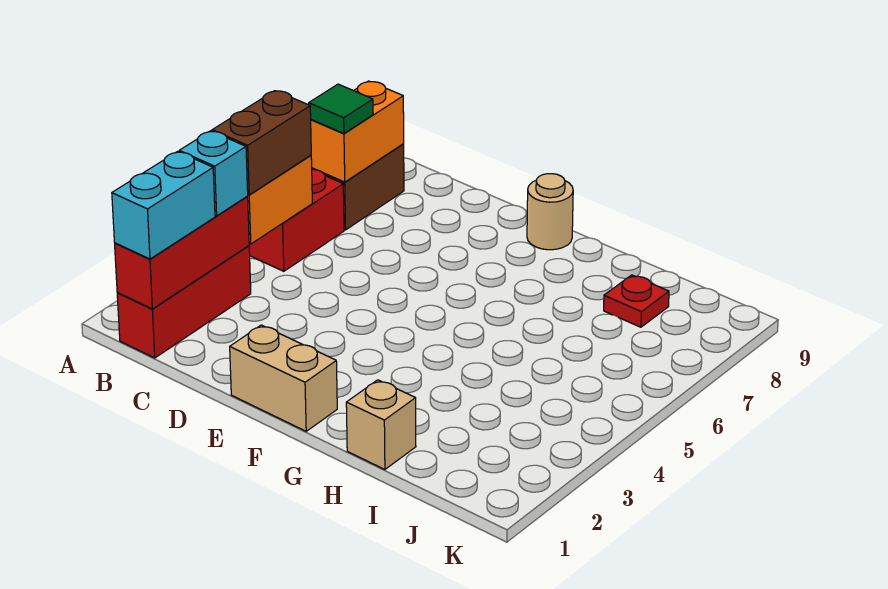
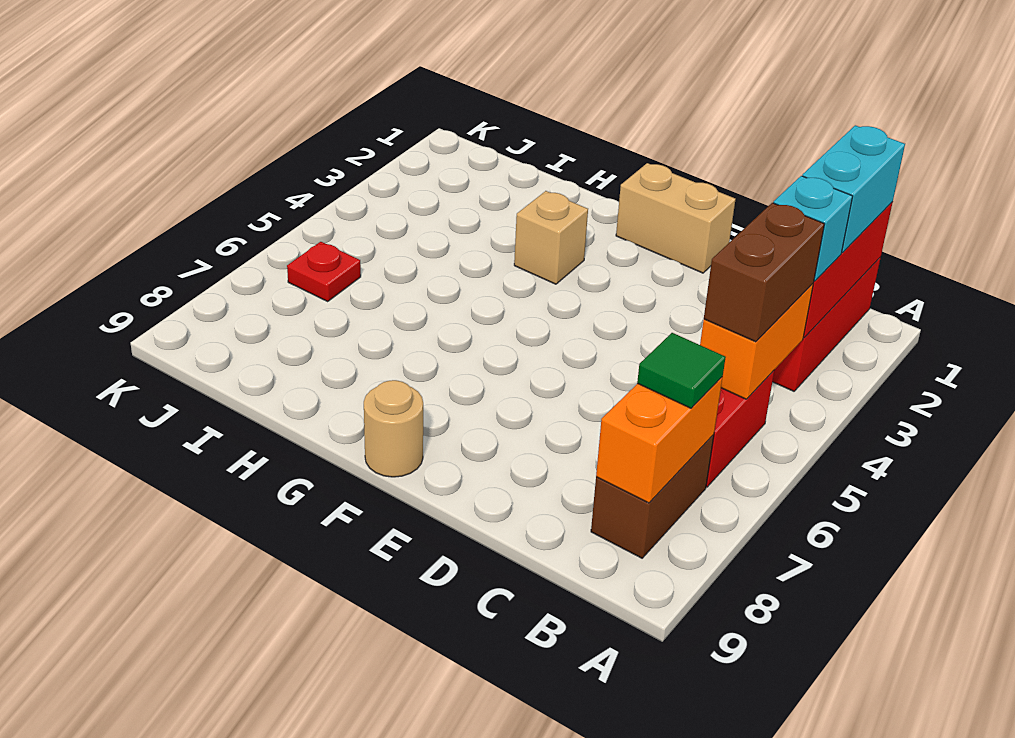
tan brick H1 level 1 -> tan brick G3 level 1
red plate I8 level 1 -> red plate J6 level 1

